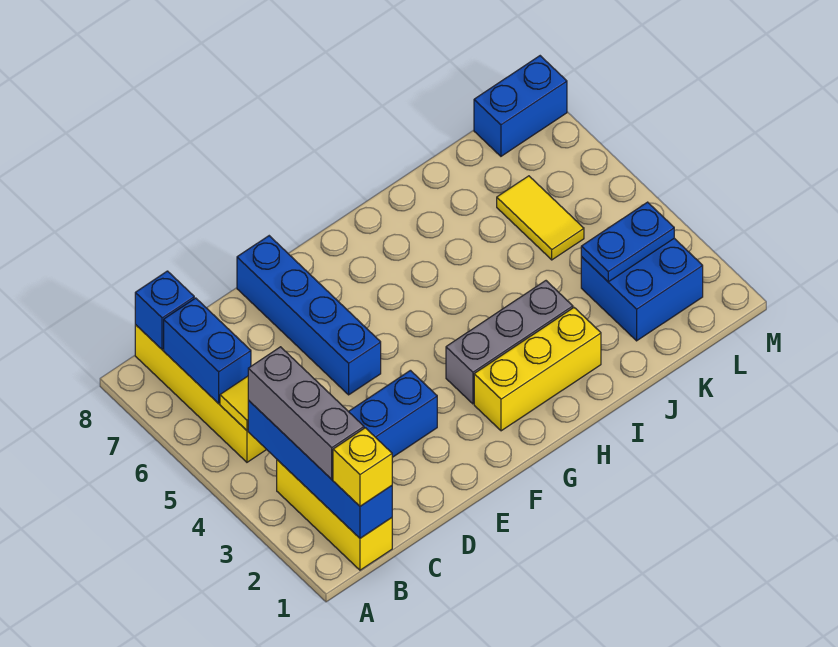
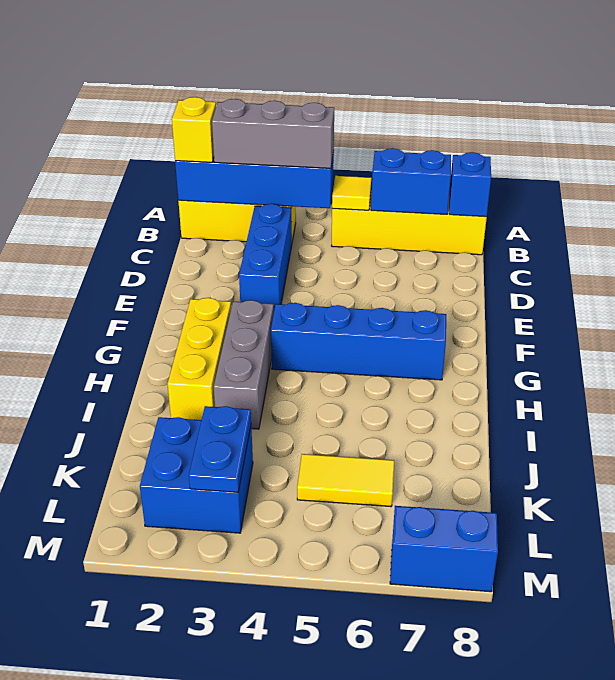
blue brick E5:E8 level 1 -> blue brick G4:G7 level 1
blue brick L8:M8 level 1 -> blue brick M7:M8 level 1

